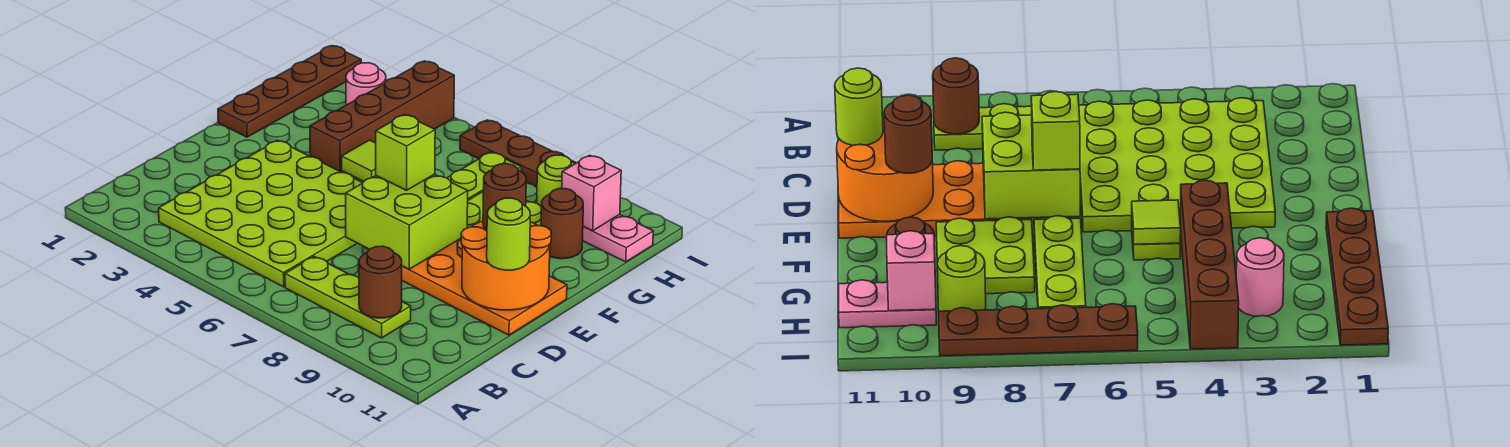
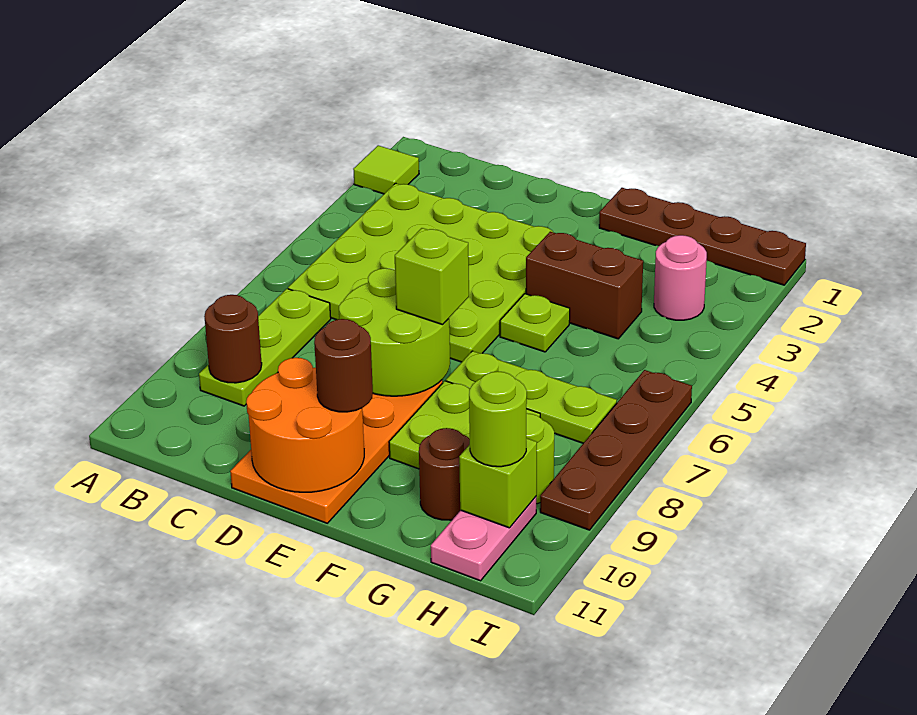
lime brick D7:E8 level 2 -> lime round brick D7:E8 level 2
lime round brick D11 level 3 -> lime round brick H10 level 3
brown brick F4:I4 level 1 -> brown brick F4:G4 level 1
lime tile F5 level 2 -> lime tile A2 level 1
pink brick H10 level 2 -> lime brick H10 level 2

